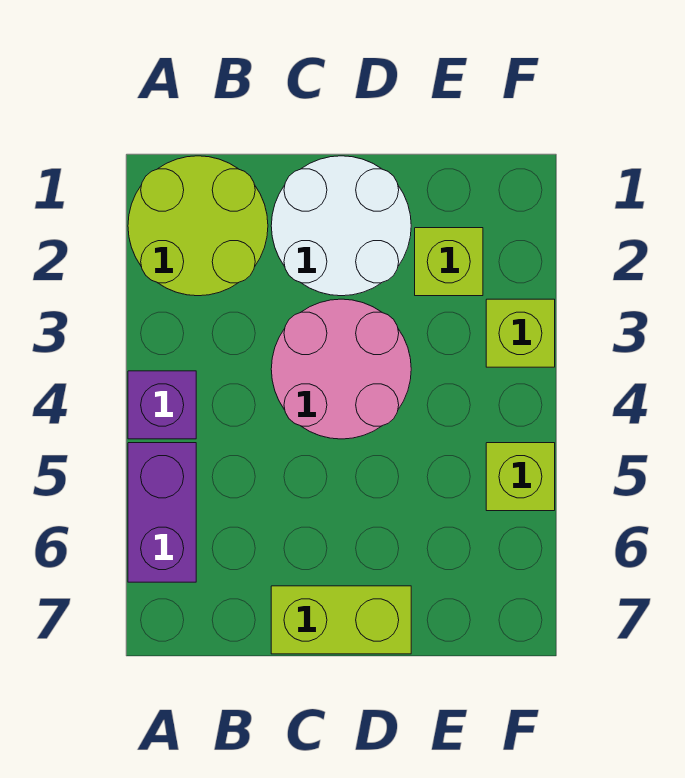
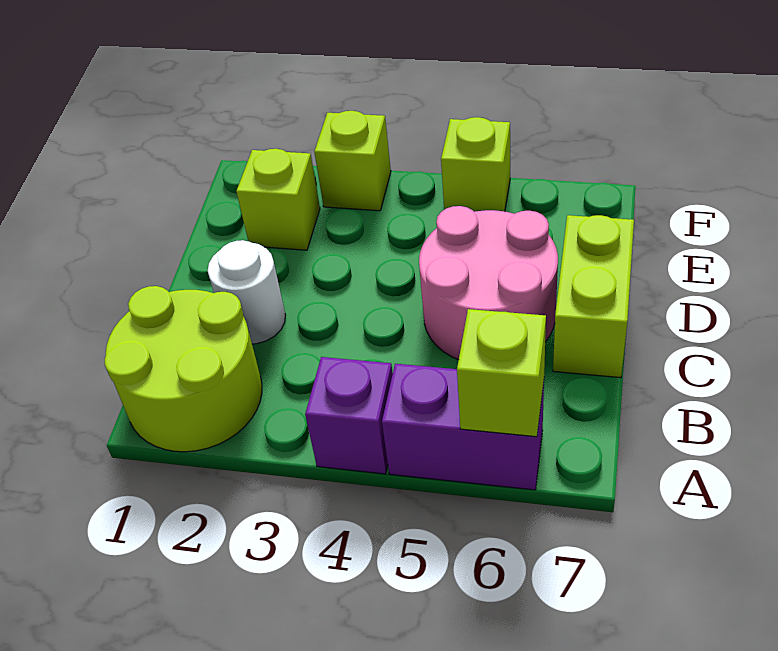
none -> lime brick A6 level 2
white round brick C1:D2 level 1 -> white round brick C2 level 1
pink round brick C3:D4 level 1 -> pink round brick C5:D6 level 1

